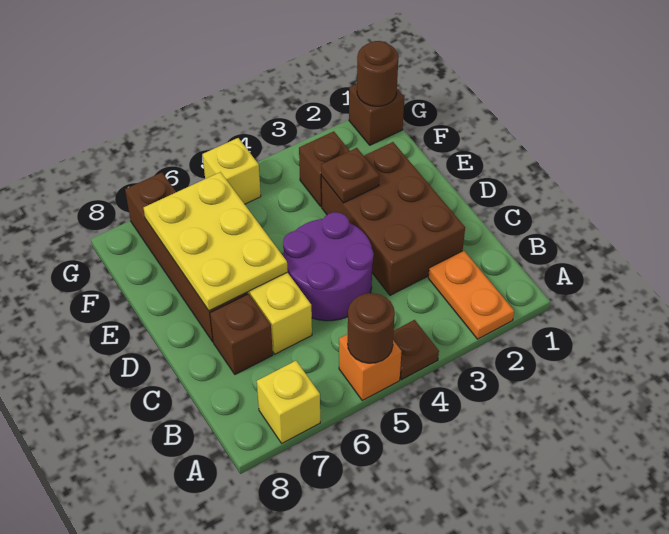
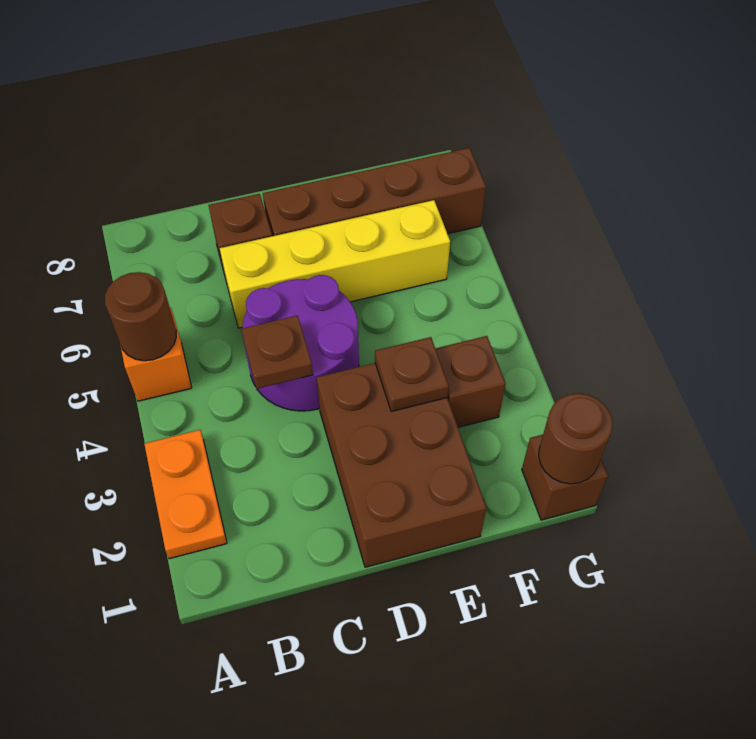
orange plate A2:B2 level 1 -> orange plate A2:A3 level 1
brown plate A4 level 1 -> brown plate C4 level 2
yellow brick A7 level 1 -> none
brown brick C2:E3 level 1 -> brown brick D1:E3 level 1
yellow plate D6:F7 level 2 -> none
yellow brick G5 level 1 -> none

